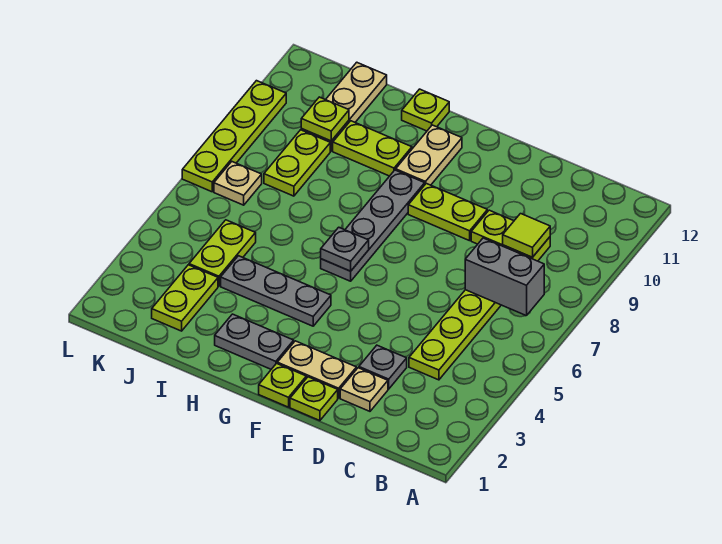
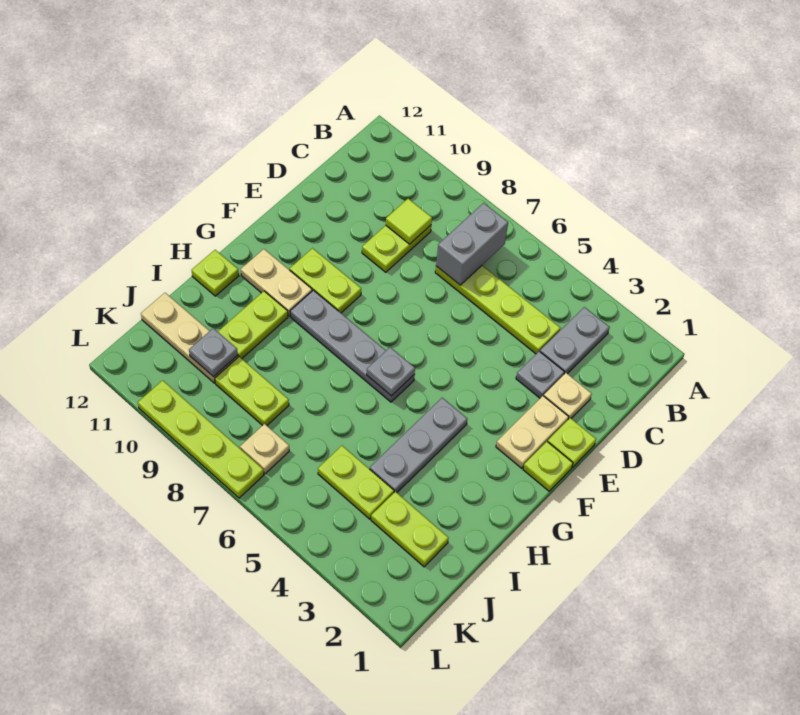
lime plate E9:F9 level 1 -> lime plate F9:F10 level 1
grey plate G2:H2 level 1 -> grey plate B3:C3 level 1
lime plate J10 level 2 -> grey plate J10 level 2

